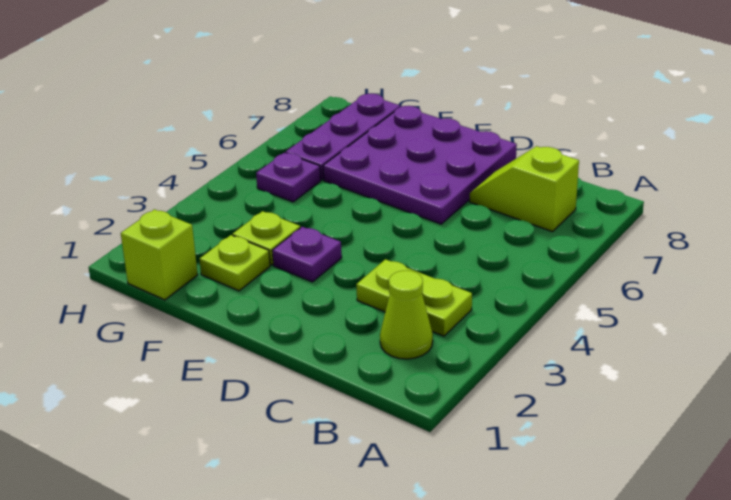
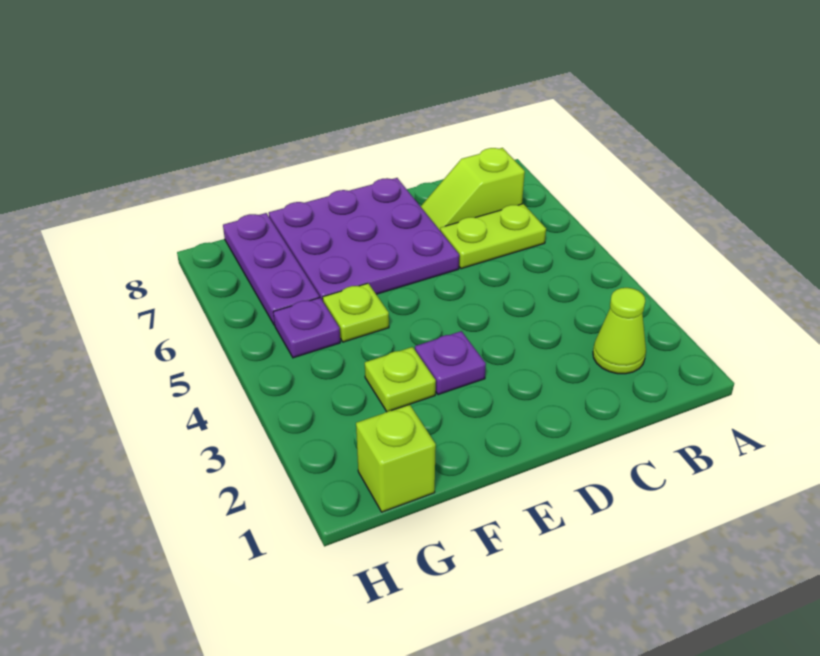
lime plate B3:C3 level 1 -> lime plate B6:C6 level 1
lime plate F2 level 1 -> lime plate F5 level 1

